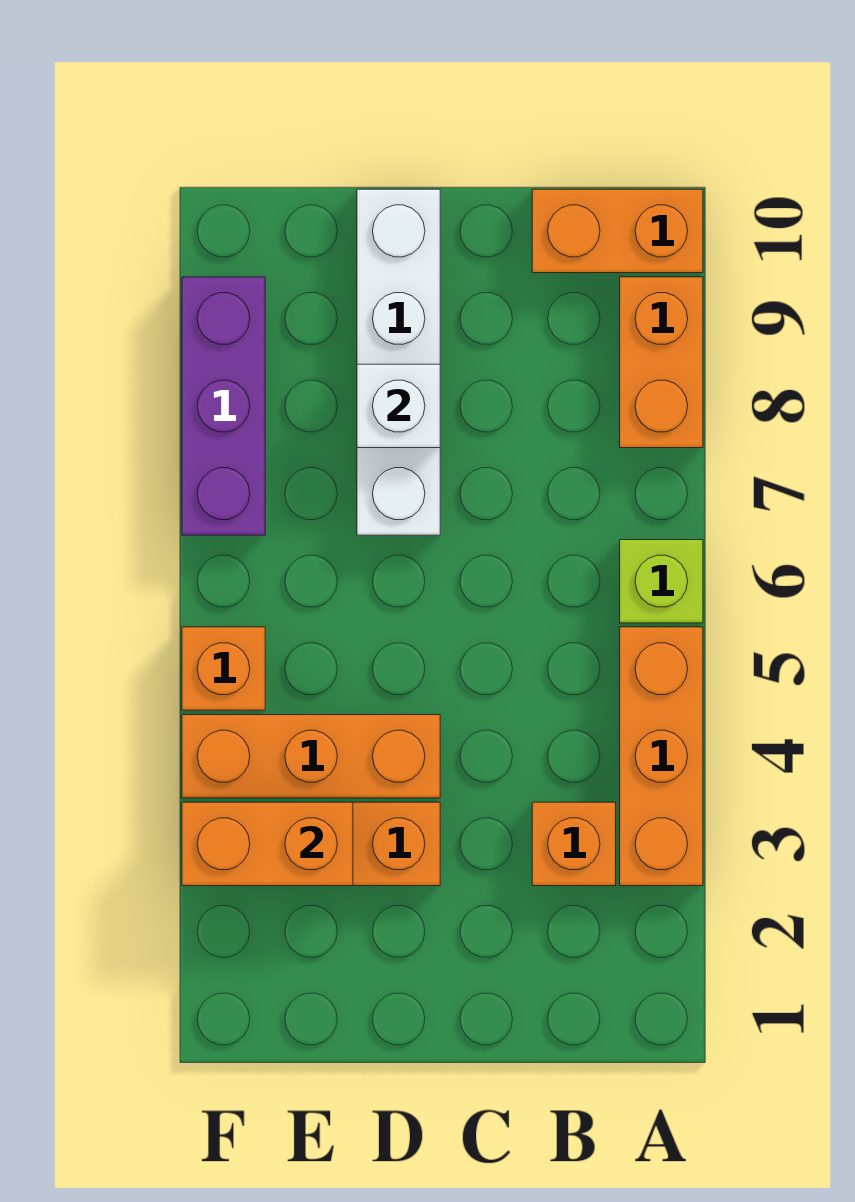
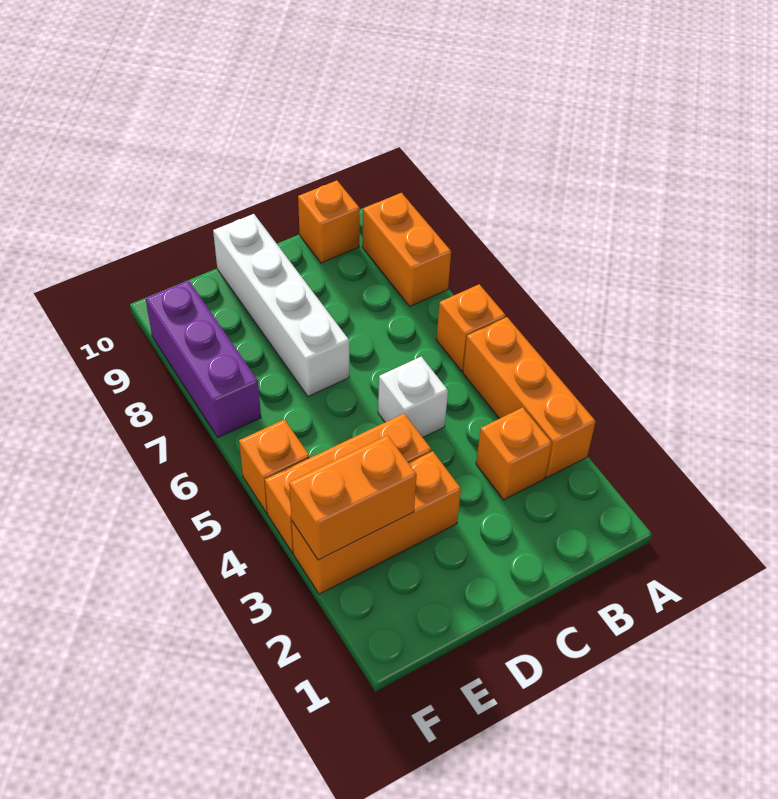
lime brick A6 level 1 -> orange brick A6 level 1
orange brick A10:B10 level 1 -> orange brick B10 level 1
white brick D8 level 2 -> white brick C5 level 1

